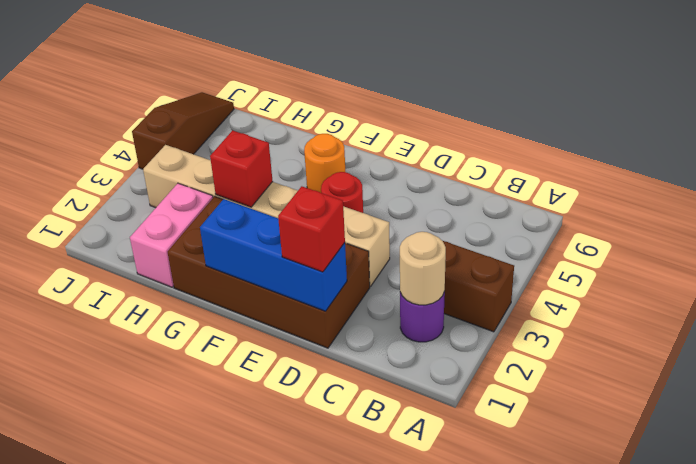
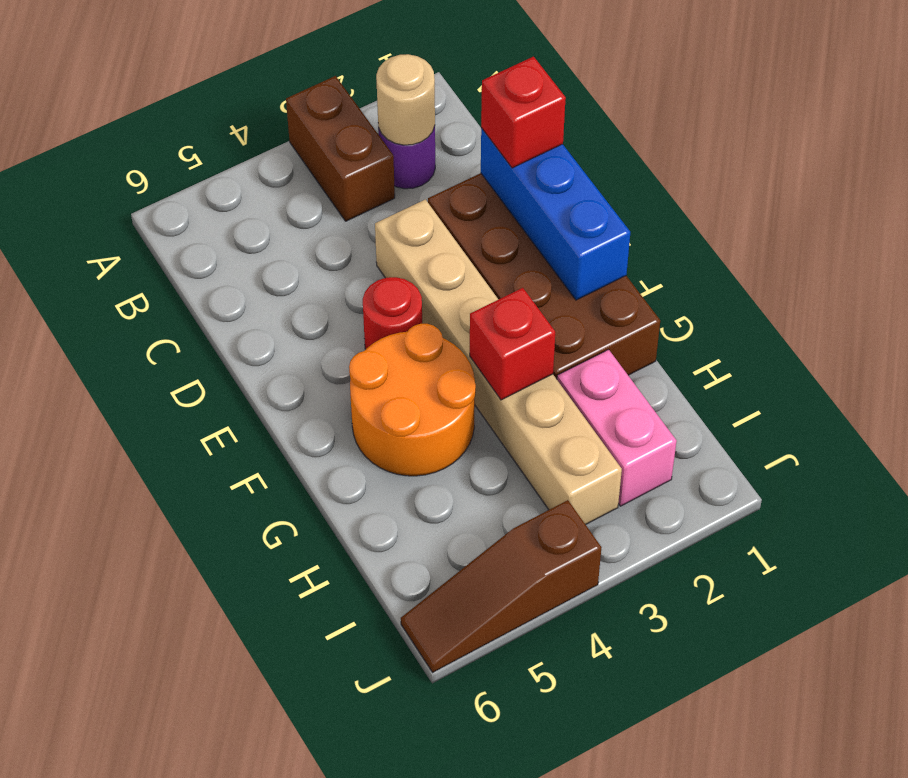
orange round brick F5 level 1 -> orange round brick F4:G5 level 1
pink brick H1:H2 level 1 -> pink brick H2:I2 level 1

